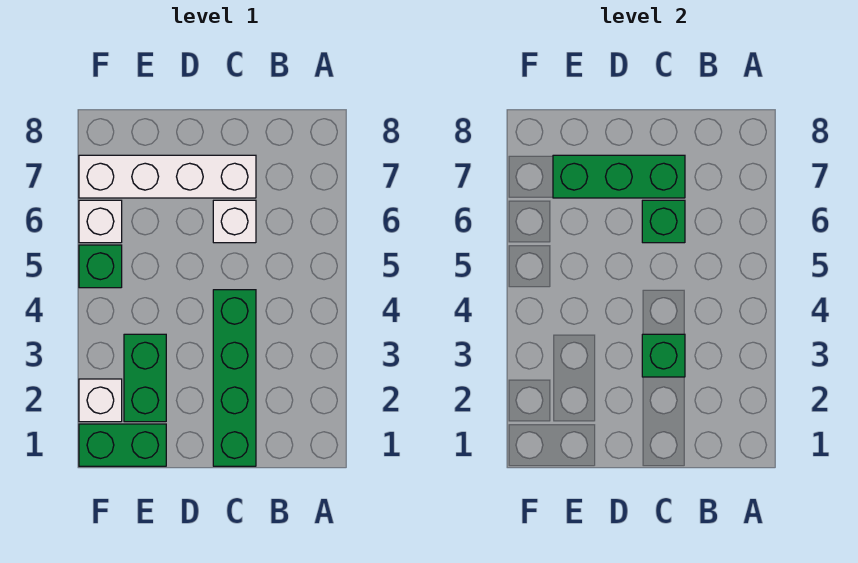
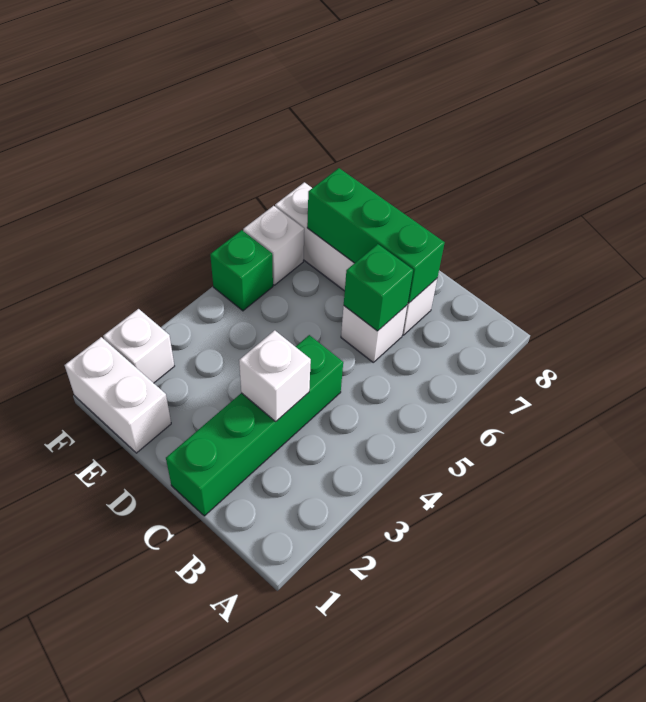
green brick C3 level 2 -> white brick C3 level 2
green brick E1:F1 level 1 -> white brick E1:F1 level 1
green brick E2:E3 level 1 -> none

